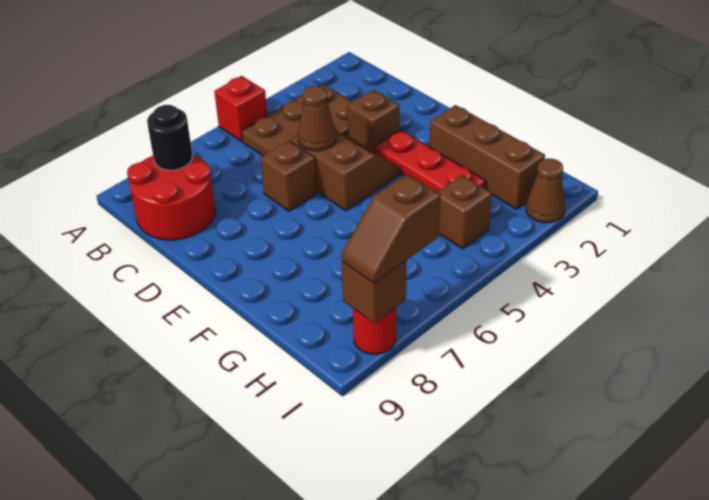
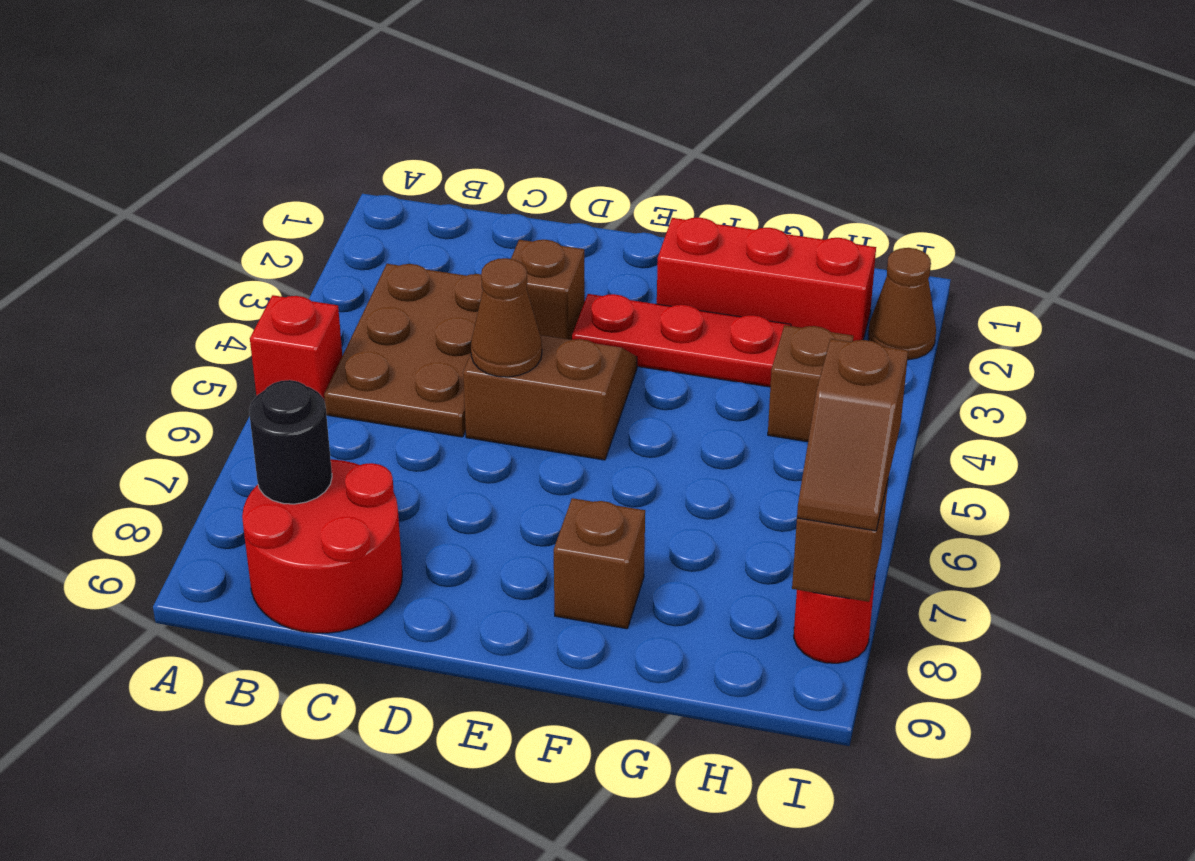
brown brick D6 level 1 -> brown brick F8 level 1
brown brick F2:H2 level 1 -> red brick F2:H2 level 1

